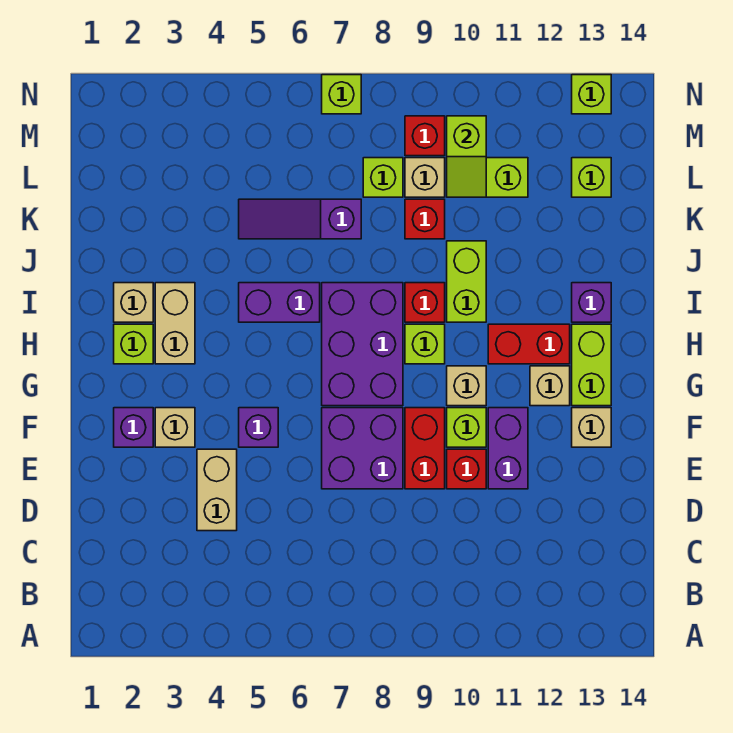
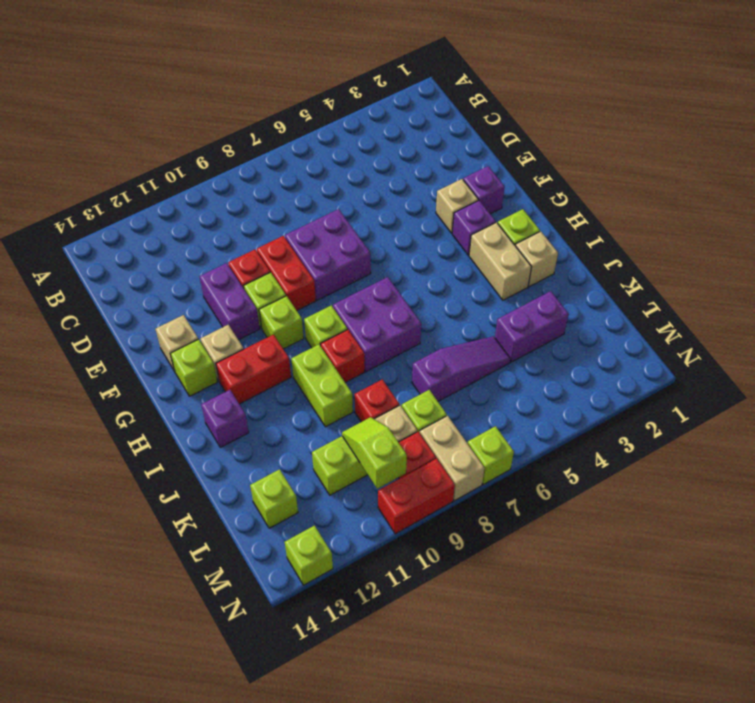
tan brick D4:E4 level 1 -> tan brick M8:N8 level 1
purple brick F5 level 1 -> purple brick G3 level 1
purple brick G7:I8 level 1 -> purple brick H7:I8 level 1
tan brick G10 level 1 -> lime brick G10 level 1
lime brick G13:H13 level 1 -> lime brick G13 level 1
purple brick I5:I6 level 1 -> purple brick K3:K4 level 1
none -> red brick N9:N10 level 1

